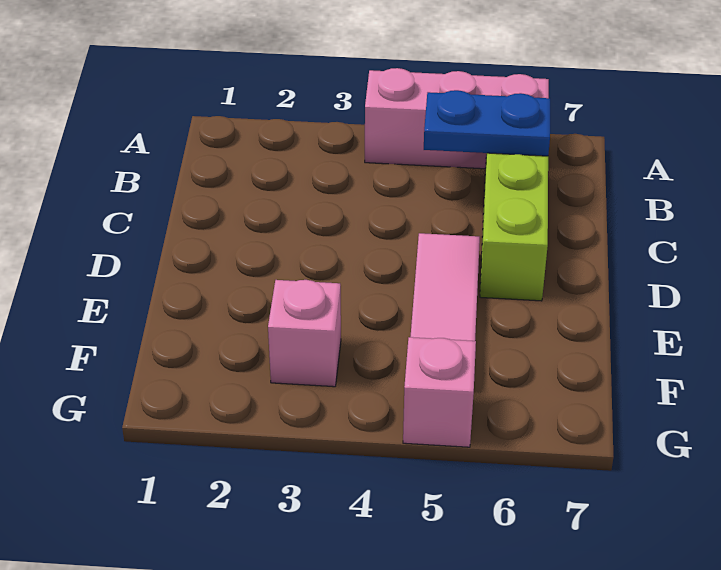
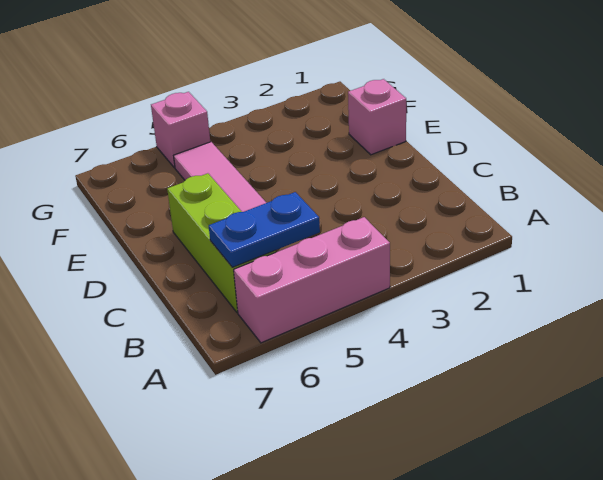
pink brick F3 level 1 -> pink brick E1 level 1

